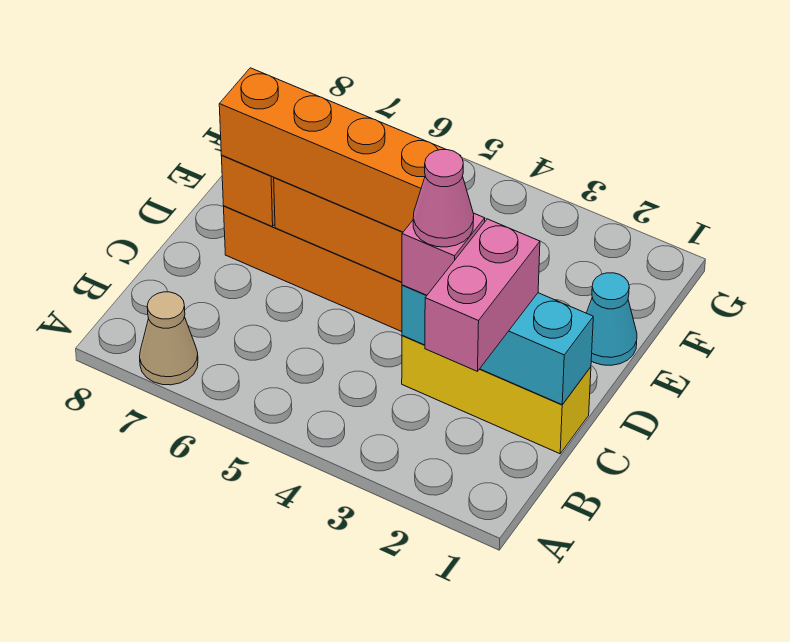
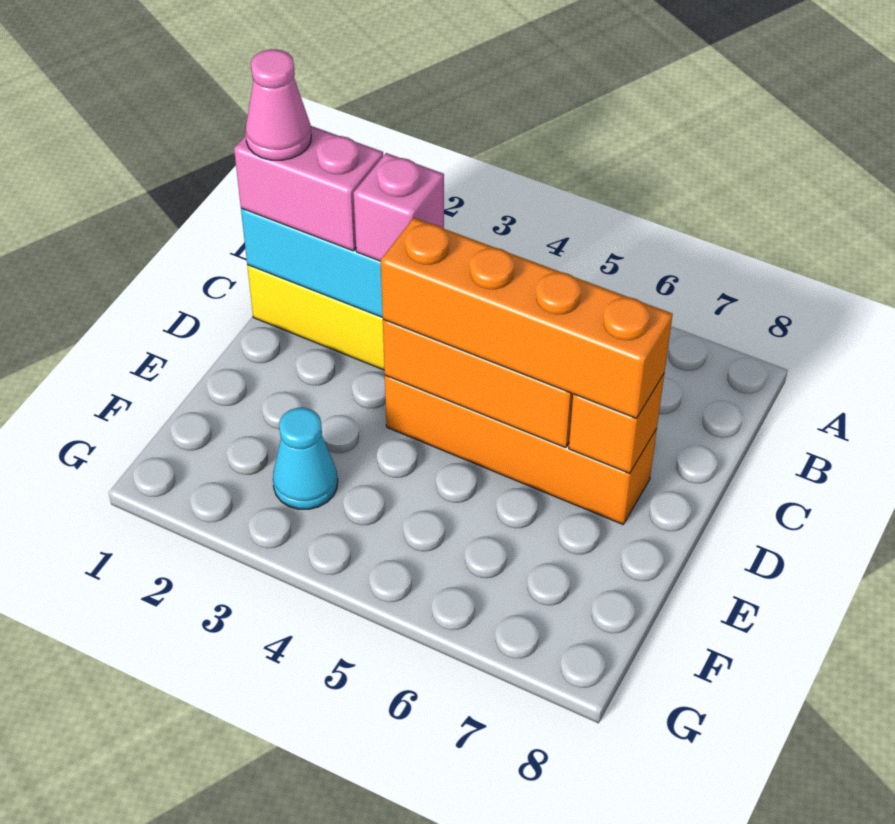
tan cone A7 level 1 -> none
pink brick B2:C2 level 3 -> pink brick C1:C2 level 3
pink cone C3 level 4 -> pink cone C1 level 4
cyan cone E1 level 1 -> cyan cone F3 level 1

